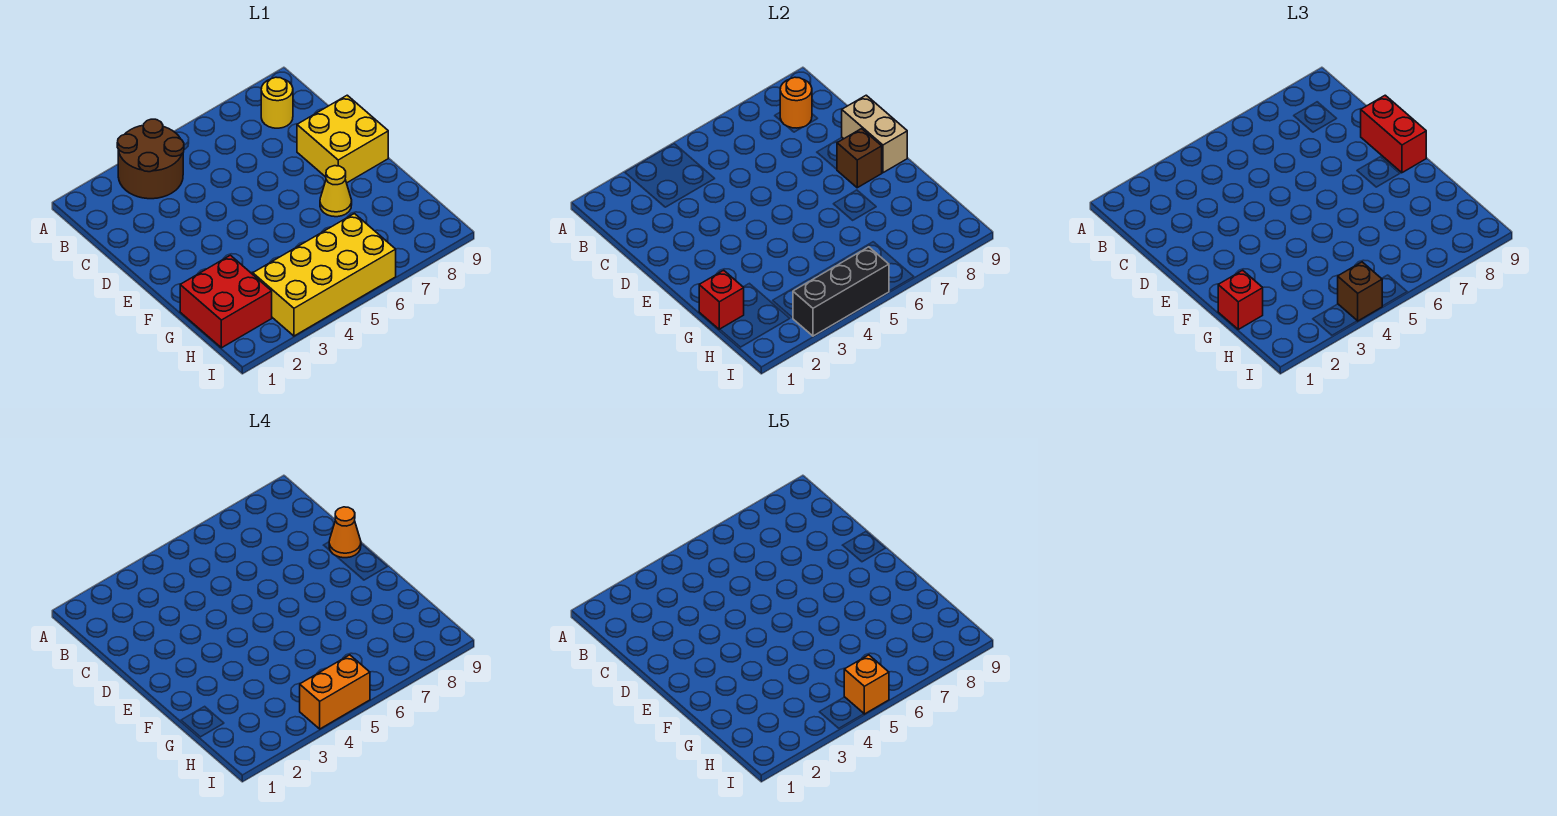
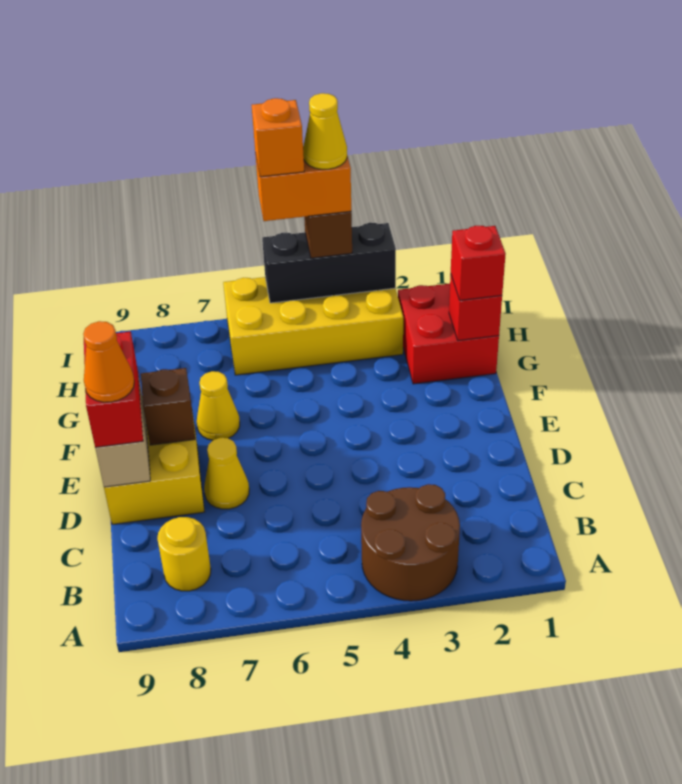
orange round brick B8 level 2 -> none
none -> yellow cone D7 level 1
none -> yellow cone I4 level 5

